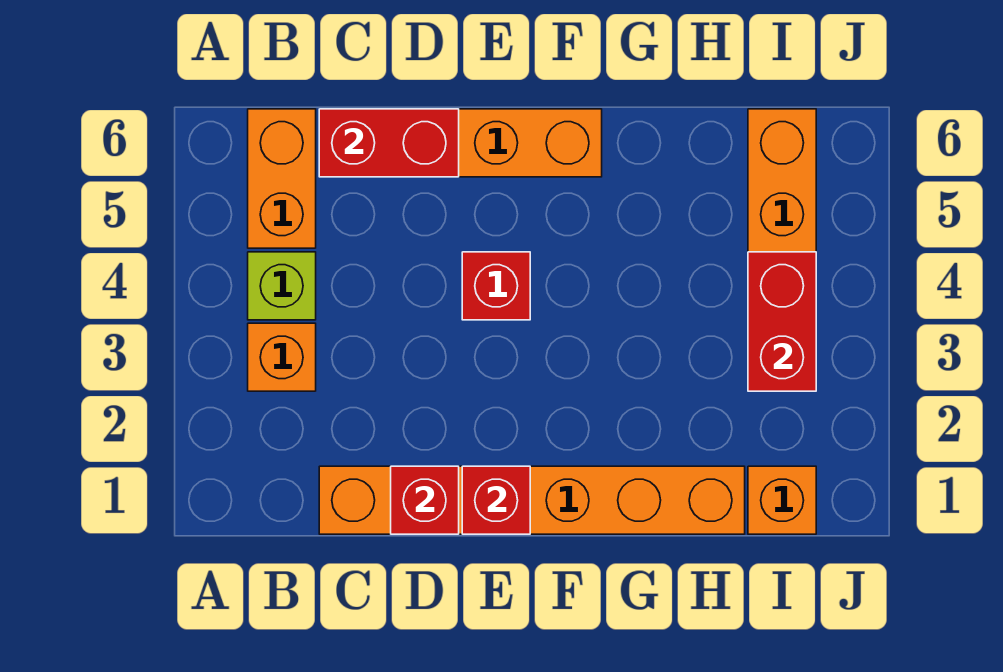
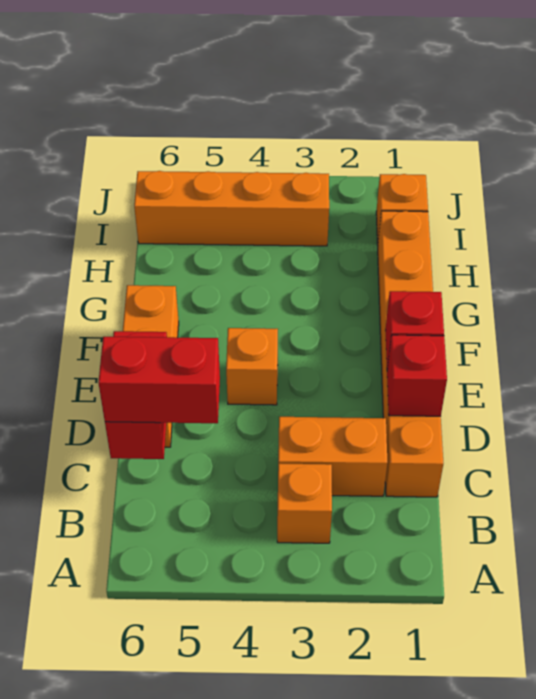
lime brick B4 level 1 -> none
orange brick B5:B6 level 1 -> orange brick C2:C3 level 1
red brick E4 level 1 -> orange brick E4 level 1
red brick I3:I4 level 2 -> red brick C5:C6 level 3

